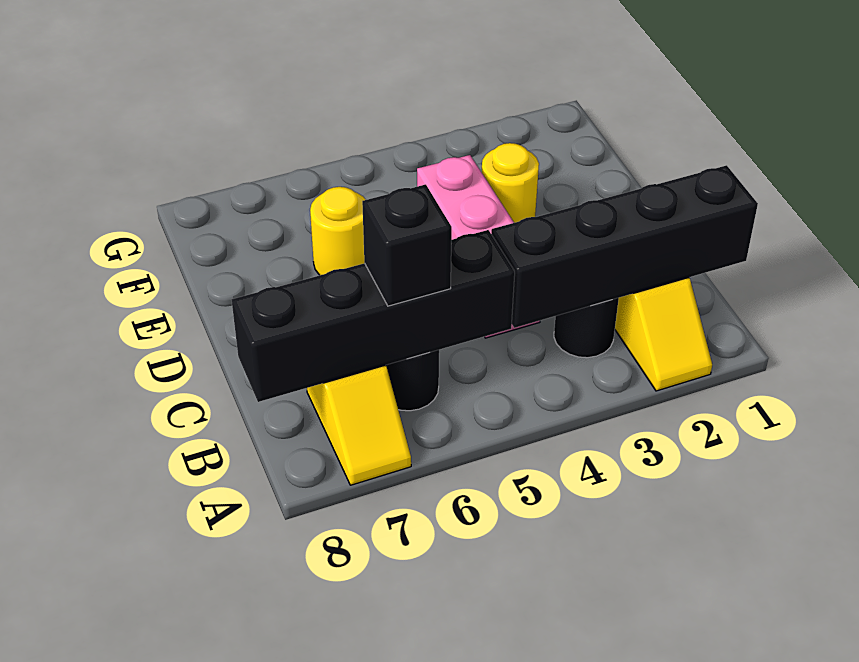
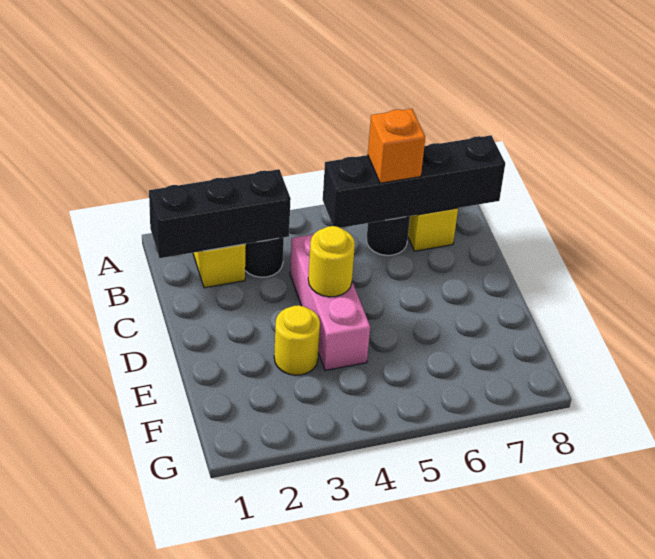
black brick B1:B4 level 2 -> black brick B1:B3 level 2
black brick B6 level 3 -> orange brick B6 level 3
yellow round brick E6 level 1 -> yellow round brick D4 level 2

